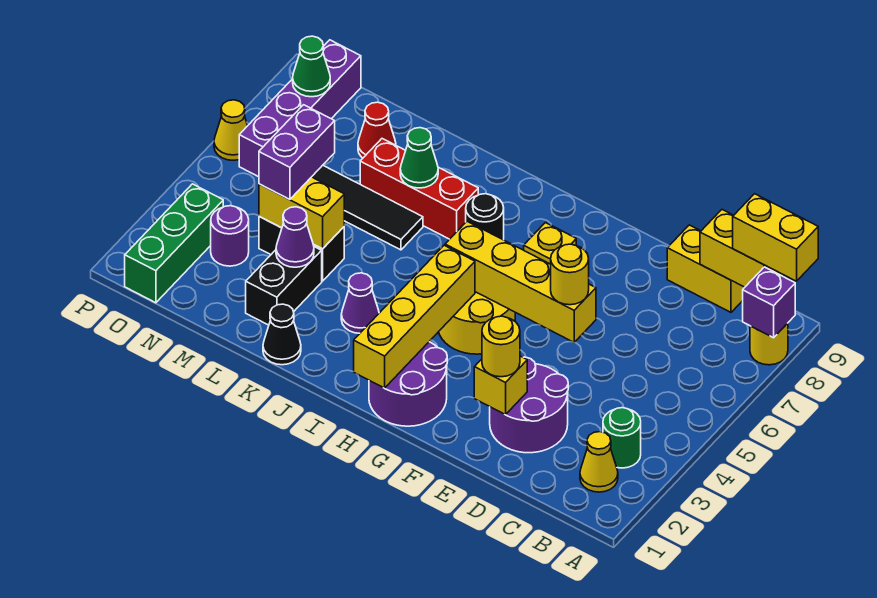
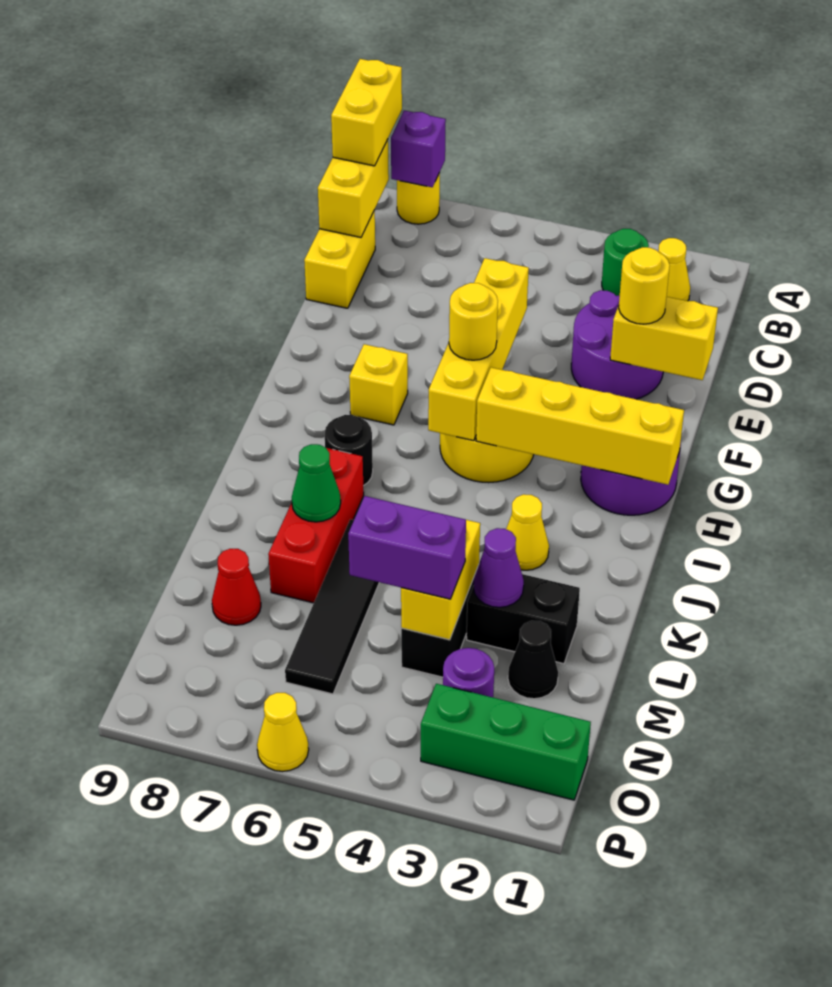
yellow brick E2 level 2 -> yellow brick E1:E2 level 2
yellow round brick E5 level 3 -> yellow round brick G5 level 3
purple cone J3 level 1 -> yellow cone J3 level 1
black cone K1 level 1 -> black cone M2 level 1
purple brick O6:O9 level 1 -> none
green cone O8 level 2 -> none

